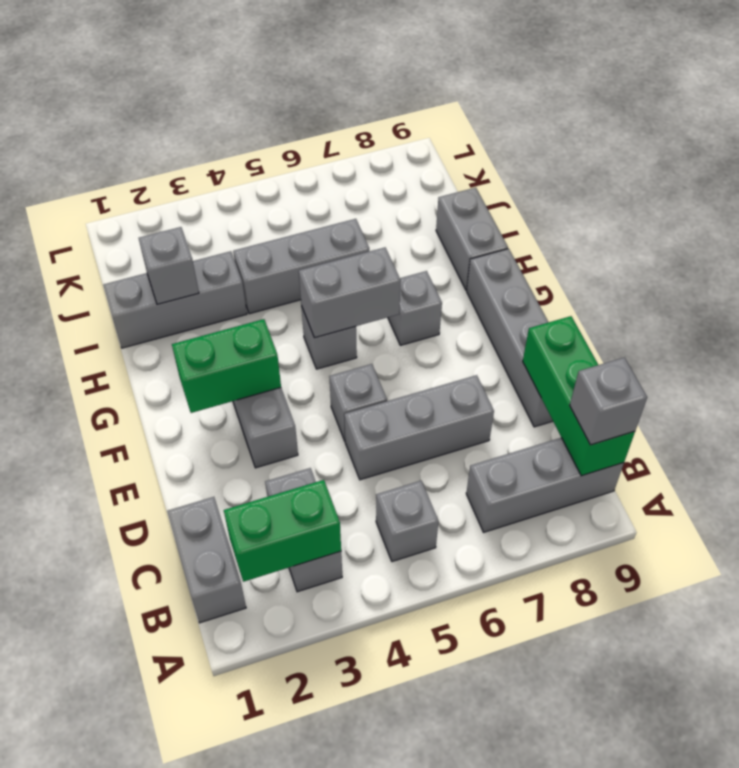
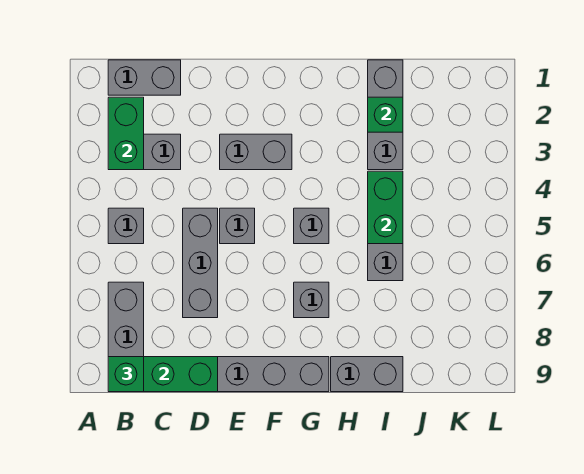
grey brick B9 level 3 -> green brick B9 level 3
green brick F2:F3 level 2 -> green brick I4:I5 level 2
grey brick G5:G6 level 2 -> none
grey brick I2 level 2 -> green brick I2 level 2

